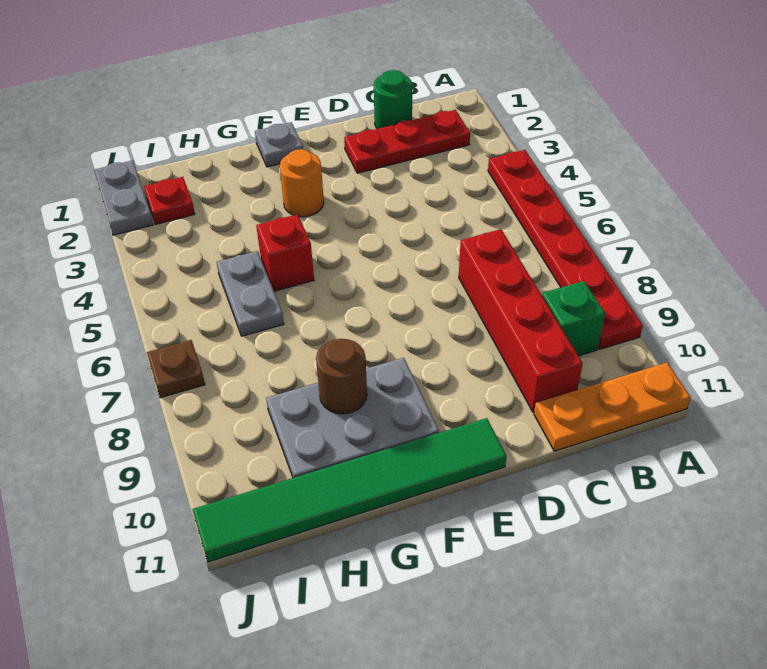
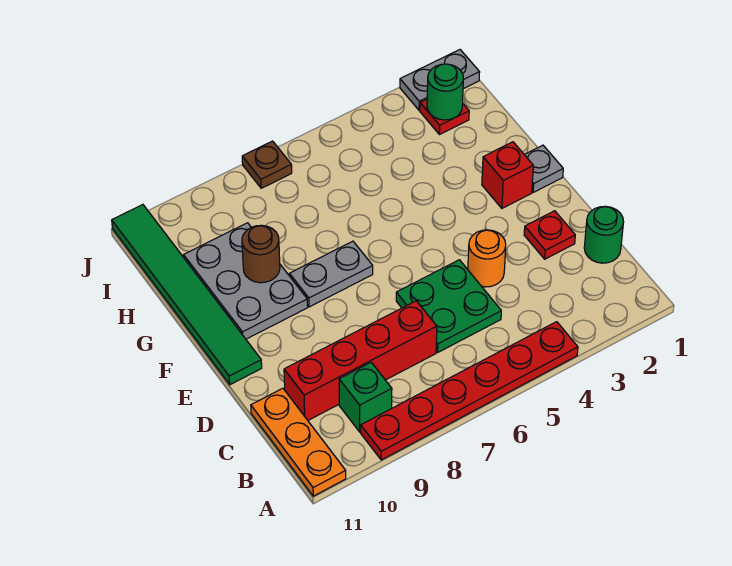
red plate B2:D2 level 1 -> red plate D2 level 1
none -> green plate C5:D6 level 1
orange round brick F3 level 1 -> orange round brick D4 level 1
red brick G5 level 1 -> red brick F2 level 1
grey plate H5:H6 level 1 -> grey plate F7:F8 level 1
none -> green round brick I2 level 2

